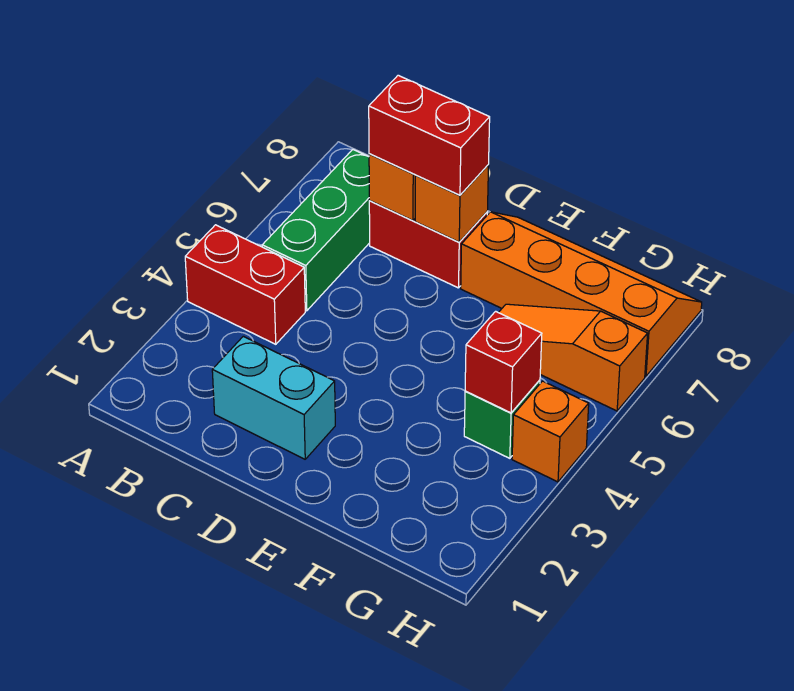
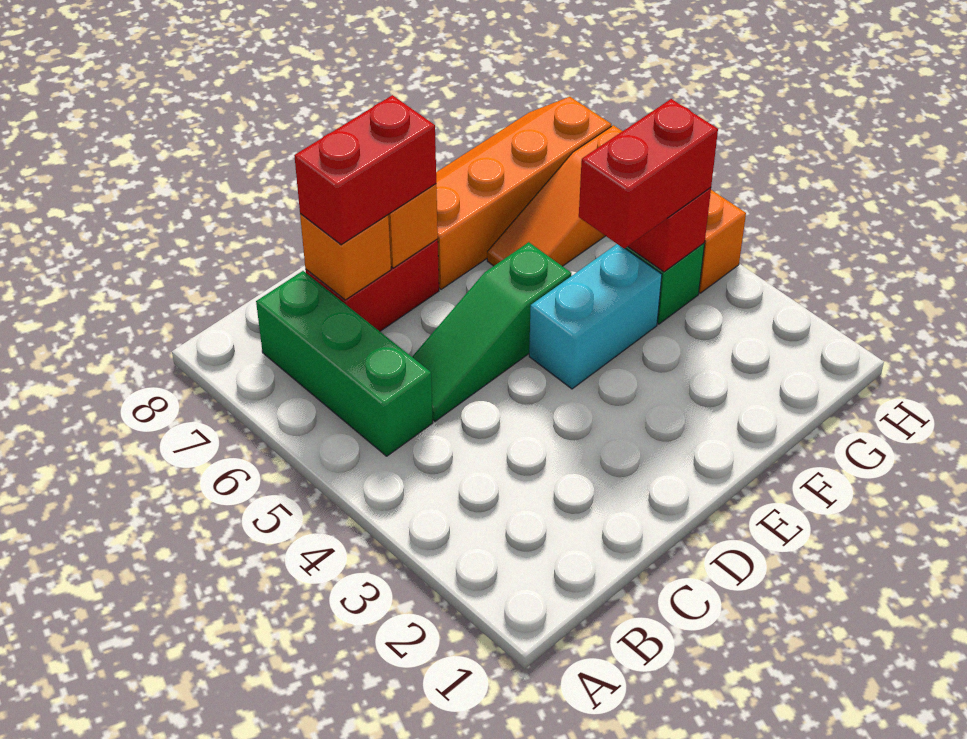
red brick A4:B4 level 1 -> red brick F4:G4 level 3
cyan brick C2:D2 level 1 -> cyan brick E4:F4 level 1
none -> green slope C5:E5 level 1 top E

